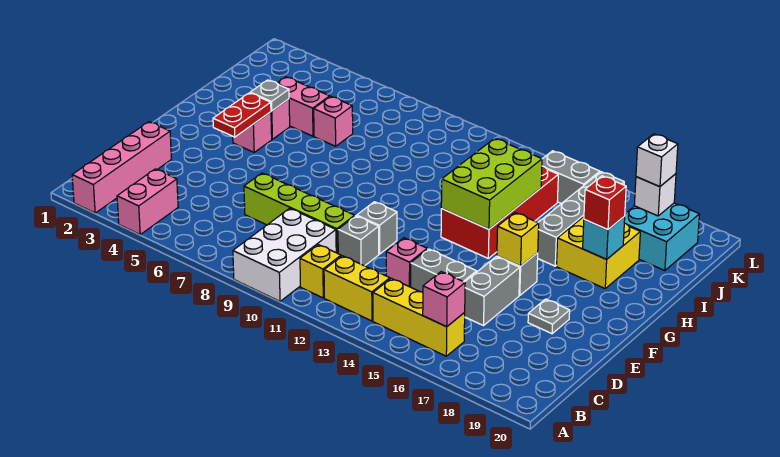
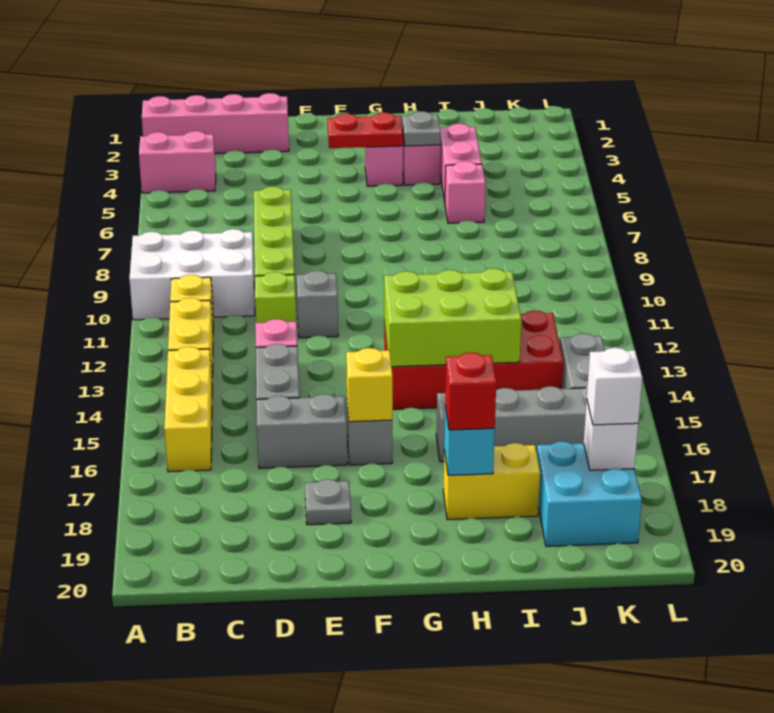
pink brick B16 level 2 -> none
grey brick D11 level 1 -> lime brick D11 level 1
yellow brick H17:I18 level 1 -> yellow brick H18:I18 level 1

